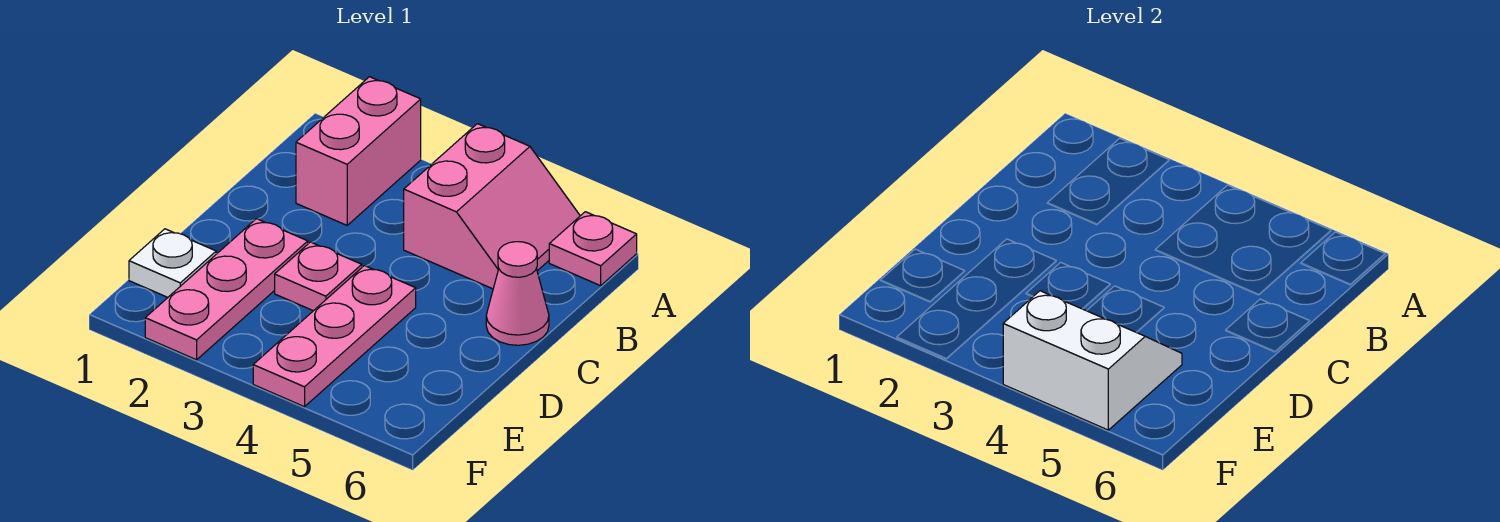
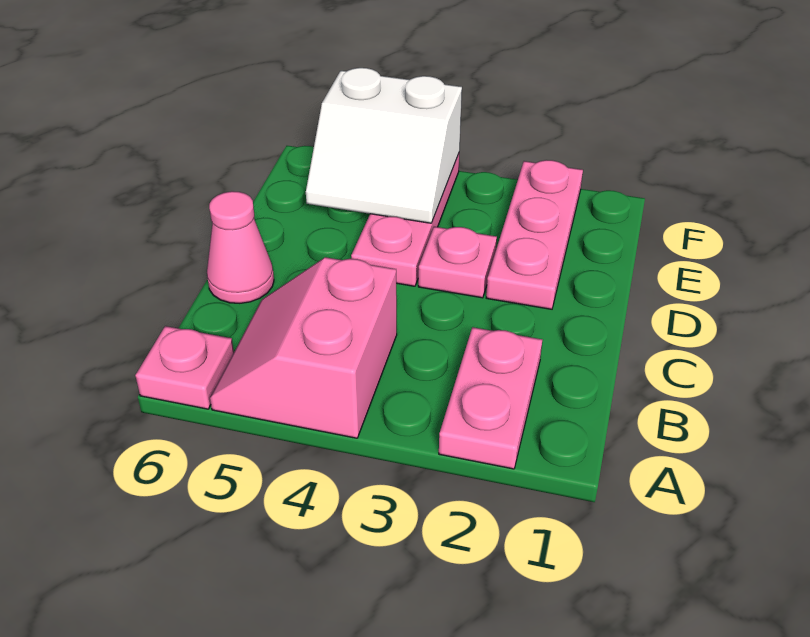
pink brick A2:B2 level 1 -> pink plate A2:B2 level 1
white plate E1 level 1 -> none

